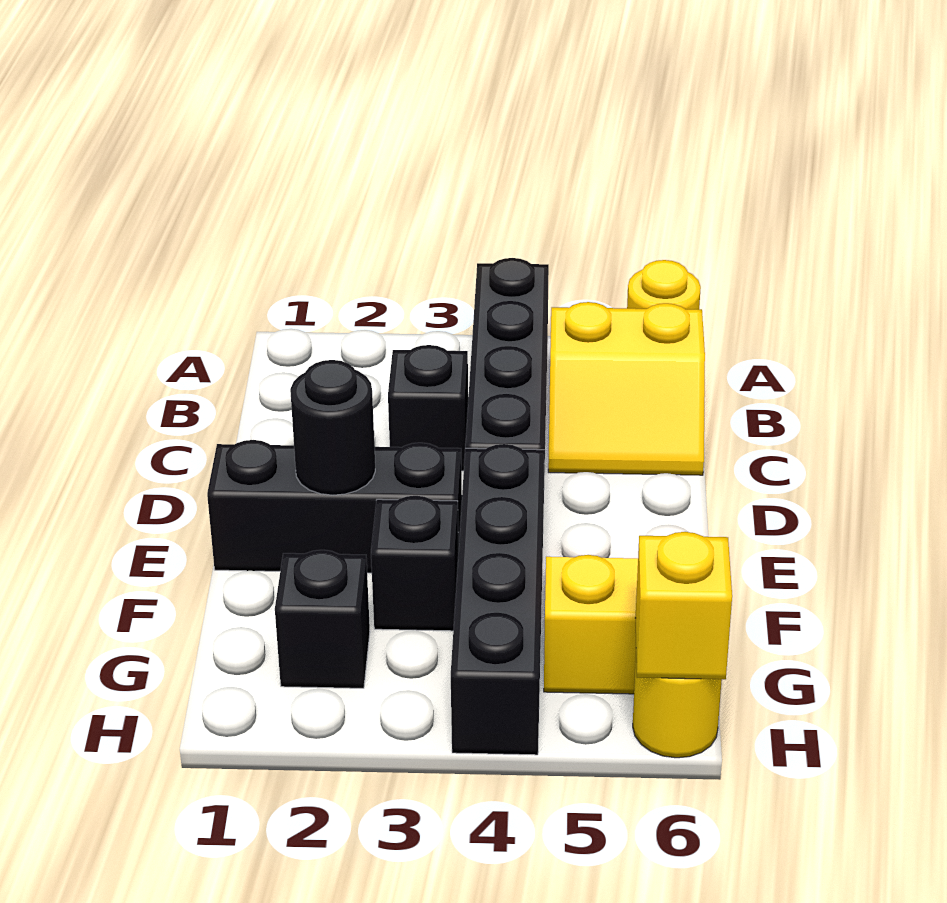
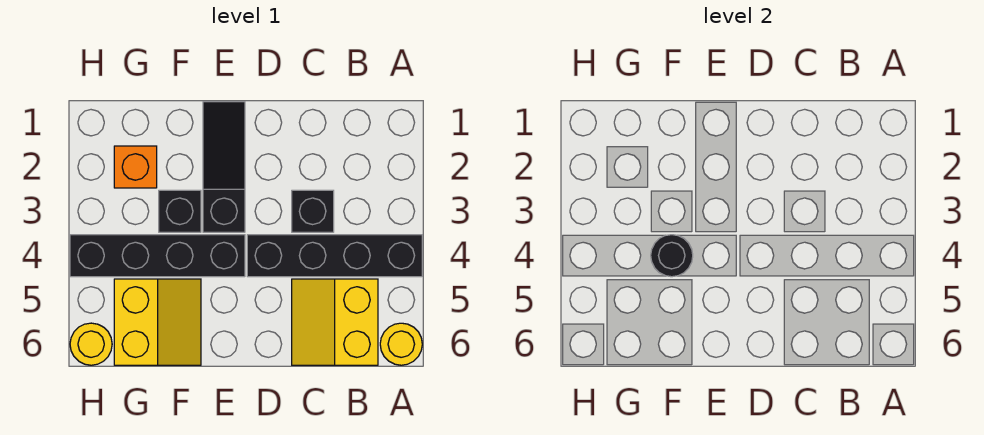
black brick E1:E3 level 1 -> black slope E1:E3 level 1 top 3
black round brick E2 level 2 -> black round brick F4 level 2
black brick G2 level 1 -> orange brick G2 level 1
yellow brick H6 level 2 -> none

